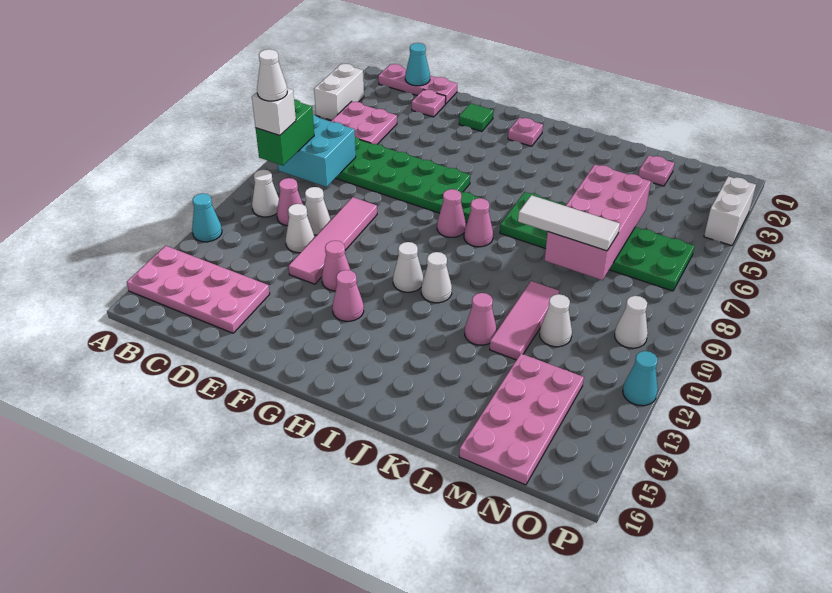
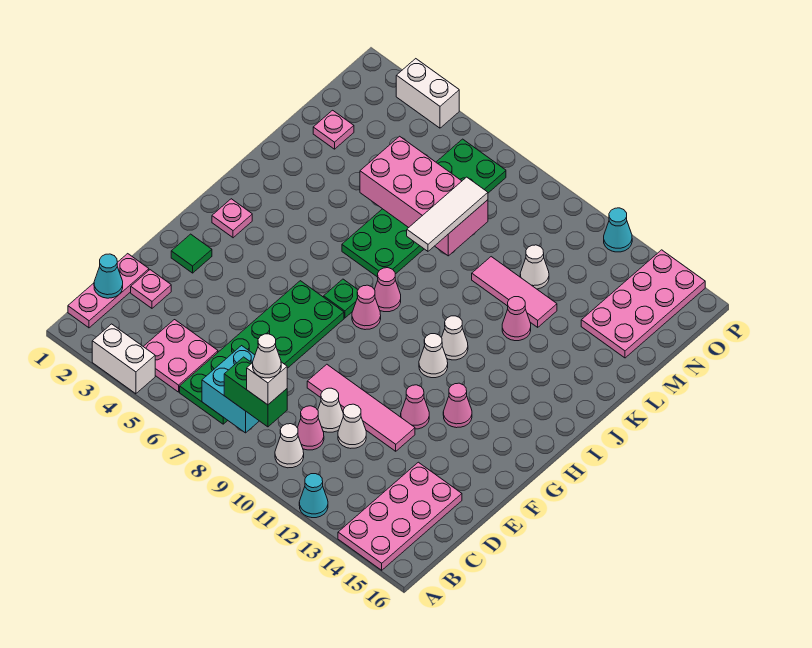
pink plate M13:N16 level 1 -> pink plate M14:P15 level 1
white cone O10 level 1 -> none

